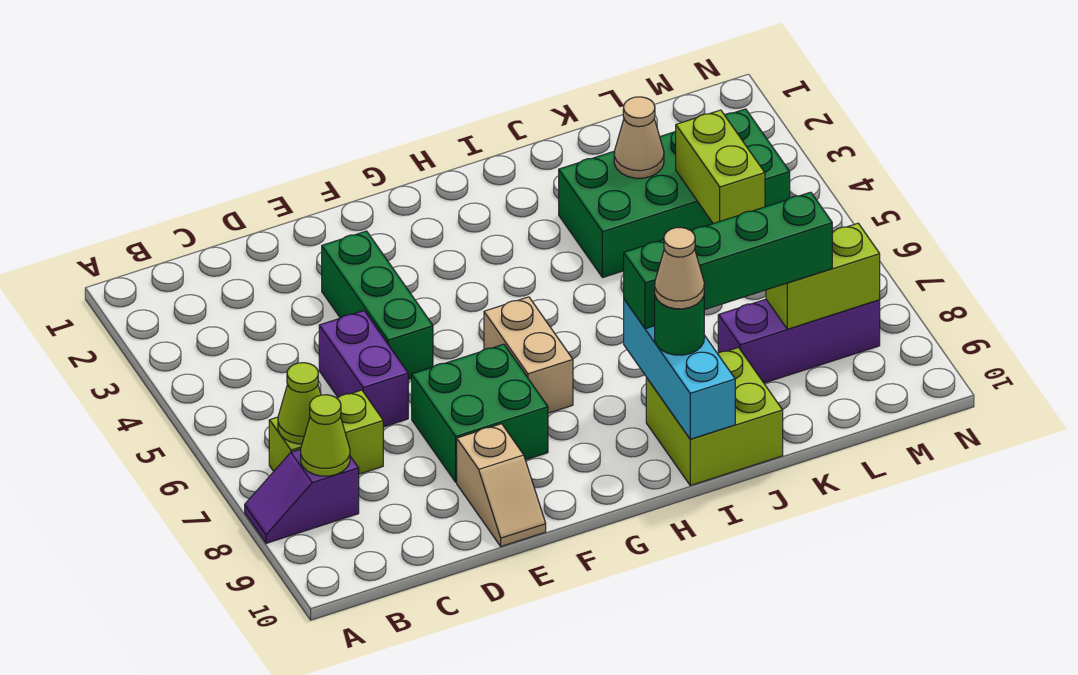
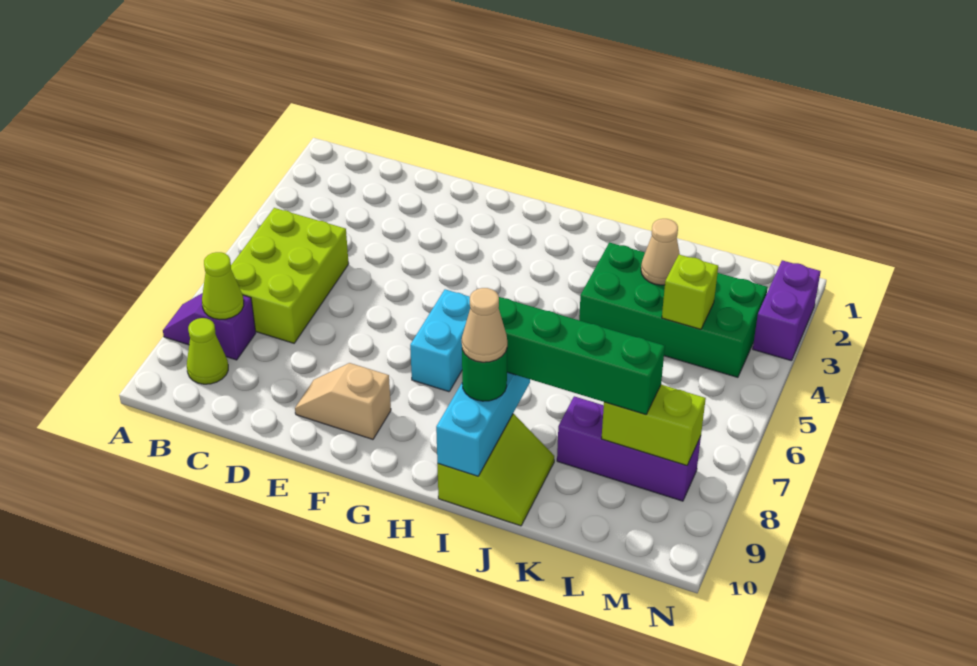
lime brick B7:C7 level 1 -> lime brick B5:C7 level 1
lime cone B7 level 2 -> lime cone B9 level 1
purple brick D5:D6 level 1 -> purple brick N2:N3 level 1
green brick E3:E5 level 1 -> none
green brick E7:F8 level 1 -> none
tan slope E9:E10 level 1 top 9 -> tan slope E9:F9 level 1 top F
tan brick G6:G7 level 1 -> cyan brick G6:G7 level 1
lime brick I9:J10 level 1 -> lime slope I9:J10 level 1 top I
lime brick L4:L5 level 2 -> lime brick L4 level 2

